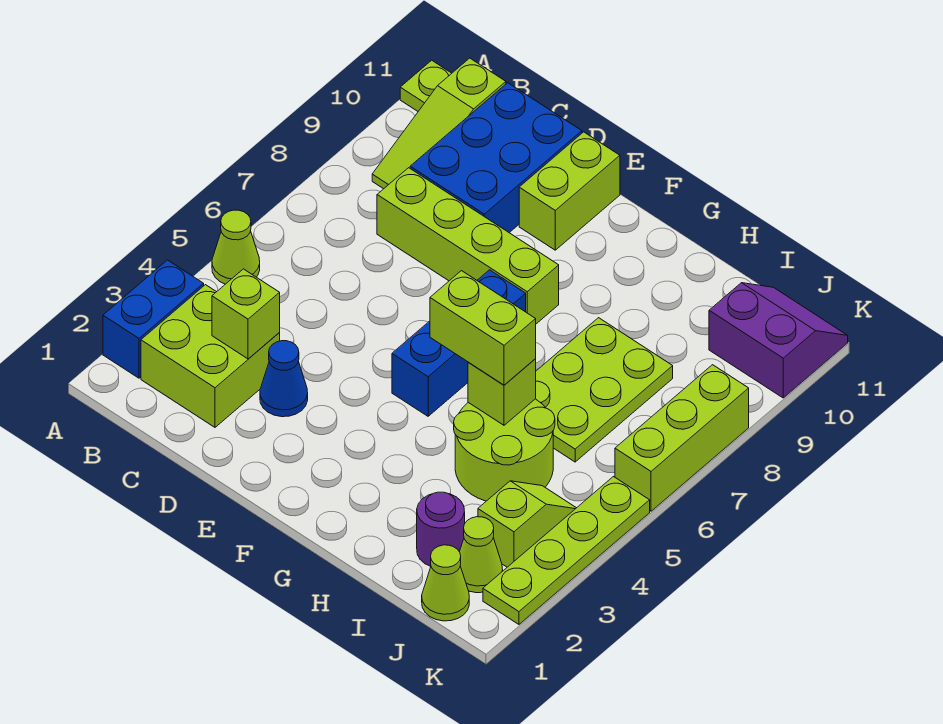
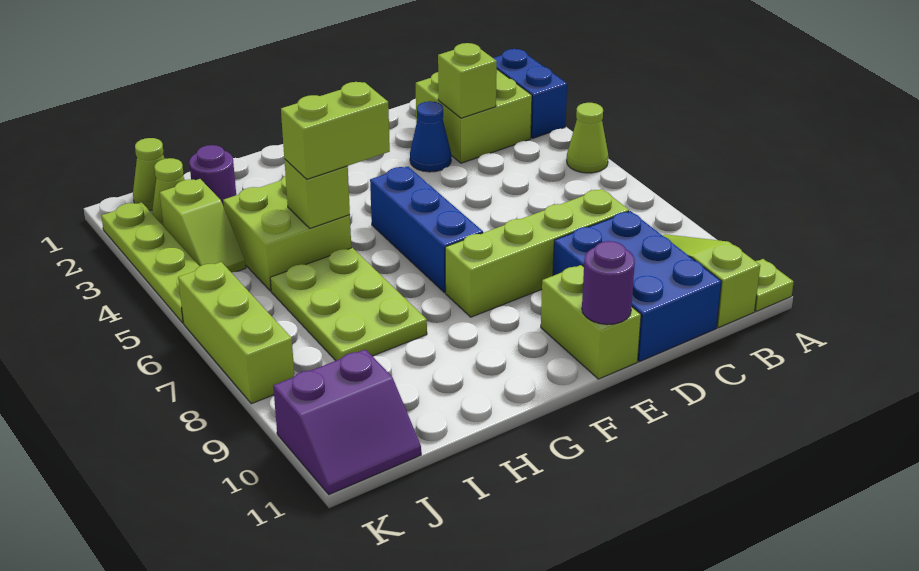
none -> purple round brick E11 level 2
lime round brick H4:I5 level 1 -> lime brick H4:I5 level 1

